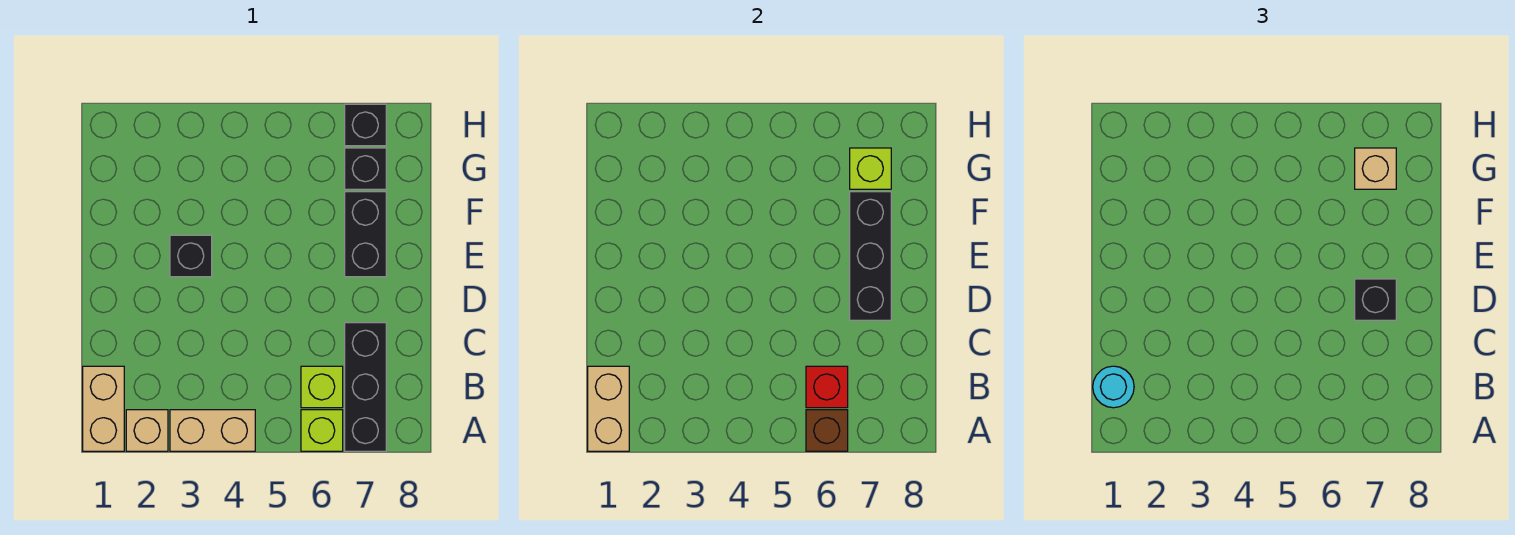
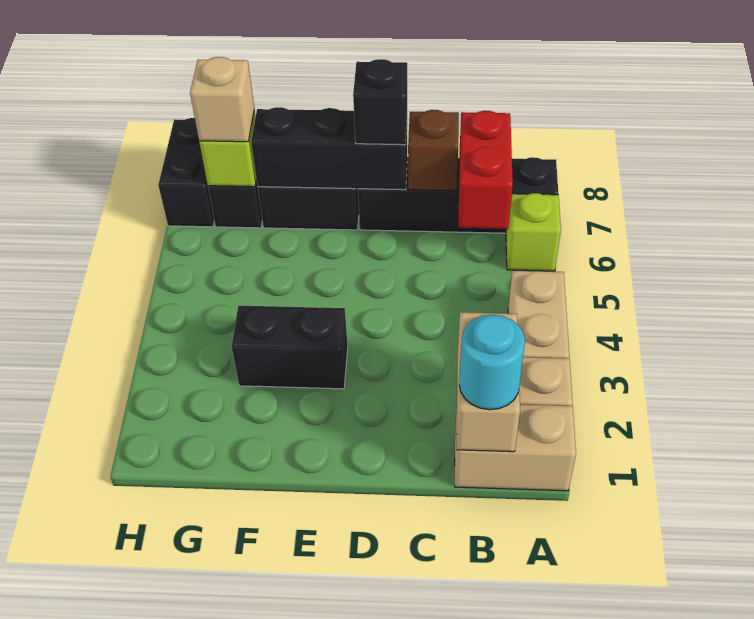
tan brick A1:B1 level 2 -> tan brick B1:B2 level 2
brown brick A6 level 2 -> brown brick C7 level 2
black brick A7:C7 level 1 -> black brick A7:D7 level 1
lime brick B6 level 1 -> none
red brick B6 level 2 -> red brick B6:B7 level 2
black brick E3 level 1 -> black brick E3:F3 level 1
black brick H7 level 1 -> black brick H7:H8 level 1

